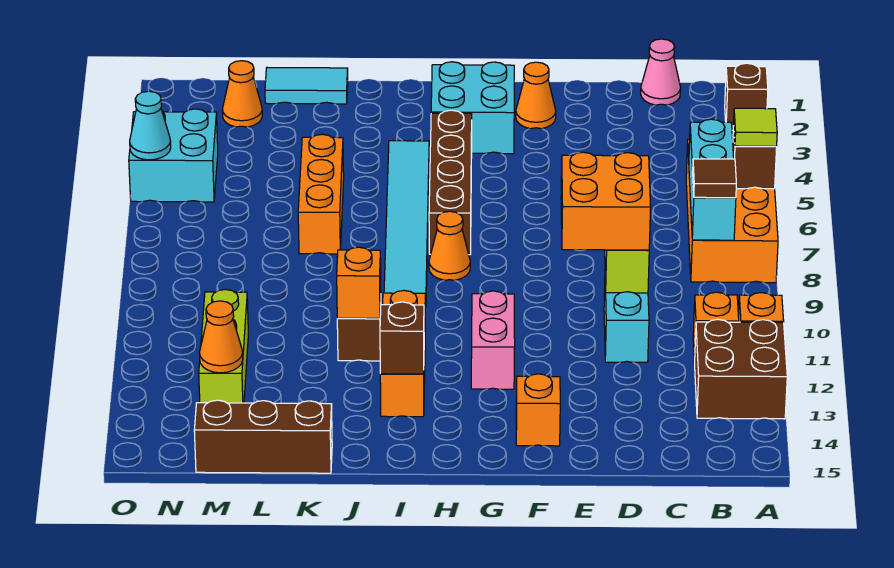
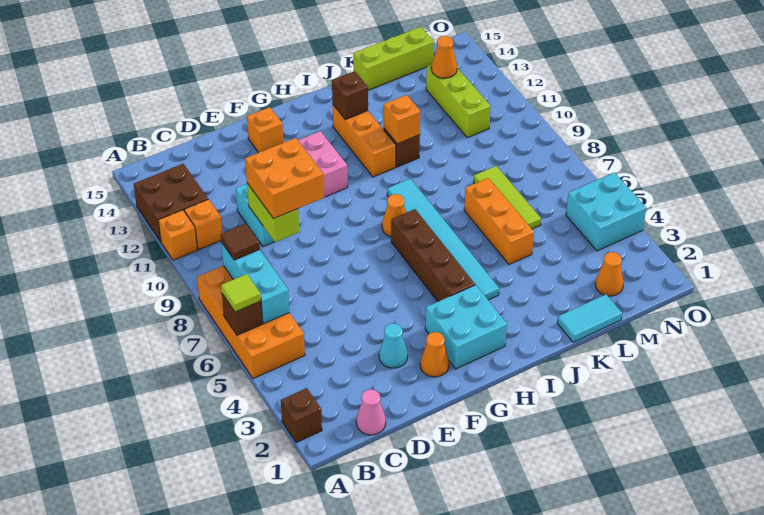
brown brick K15:M15 level 1 -> lime brick K15:M15 level 1
none -> lime tile L6:L8 level 1
cyan cone O5 level 2 -> cyan cone E3 level 1

